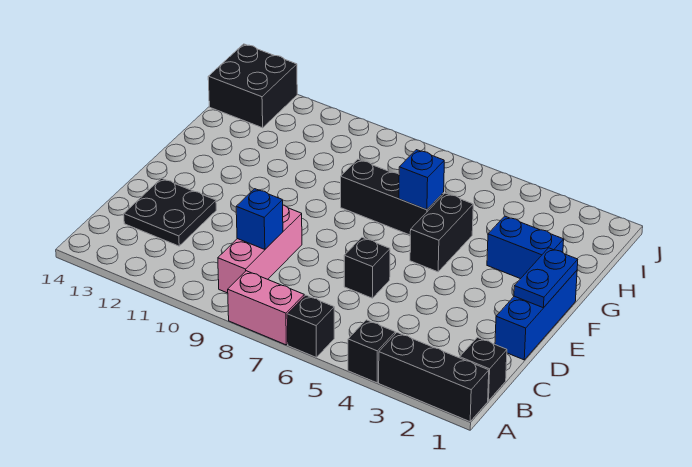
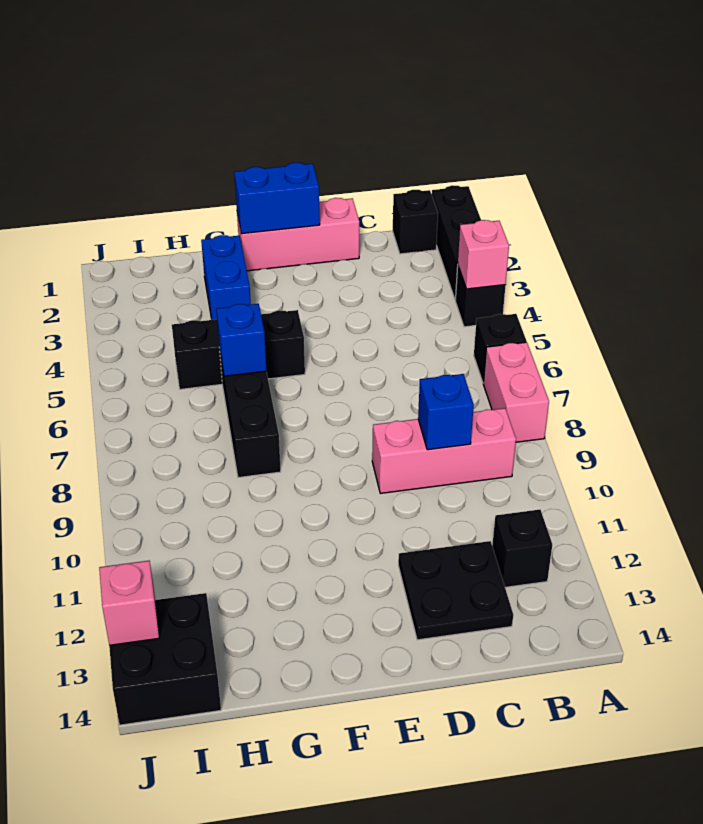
none -> pink brick A4 level 2
blue brick D1:F1 level 1 -> pink brick D1:F1 level 1
black brick D6 level 1 -> black brick B12 level 1
blue plate E1:F1 level 2 -> blue brick E1:F1 level 2
black brick F5:G5 level 1 -> black brick F5:H5 level 1
none -> pink brick J13 level 2

